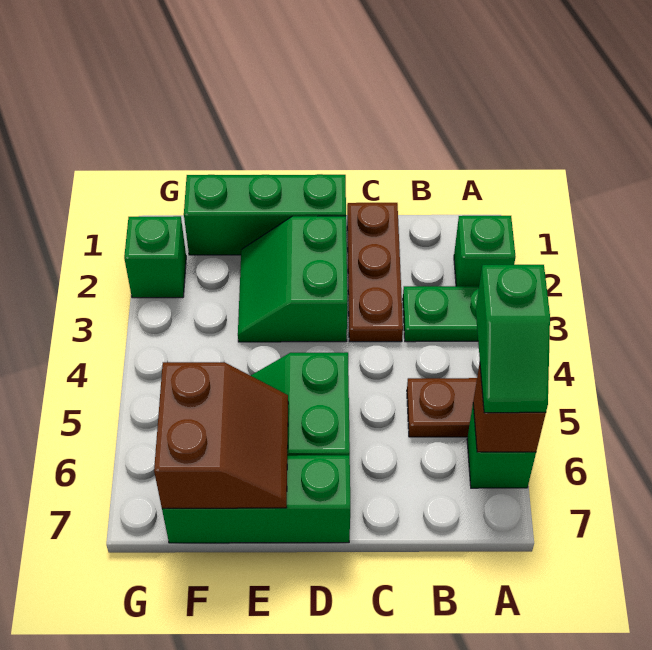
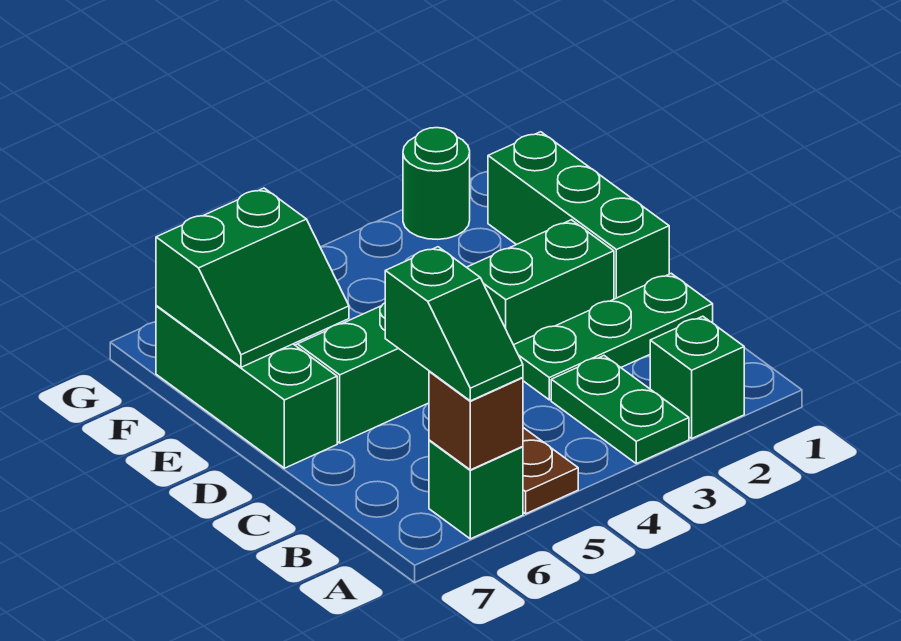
green slope A5:A6 level 3 top 5 -> green slope A6:B6 level 3 top B
brown plate C1:C3 level 1 -> green plate C1:C3 level 1
brown slope E6:F7 level 2 top F -> green slope E6:F7 level 2 top F
green brick G2 level 1 -> green round brick G2 level 1

